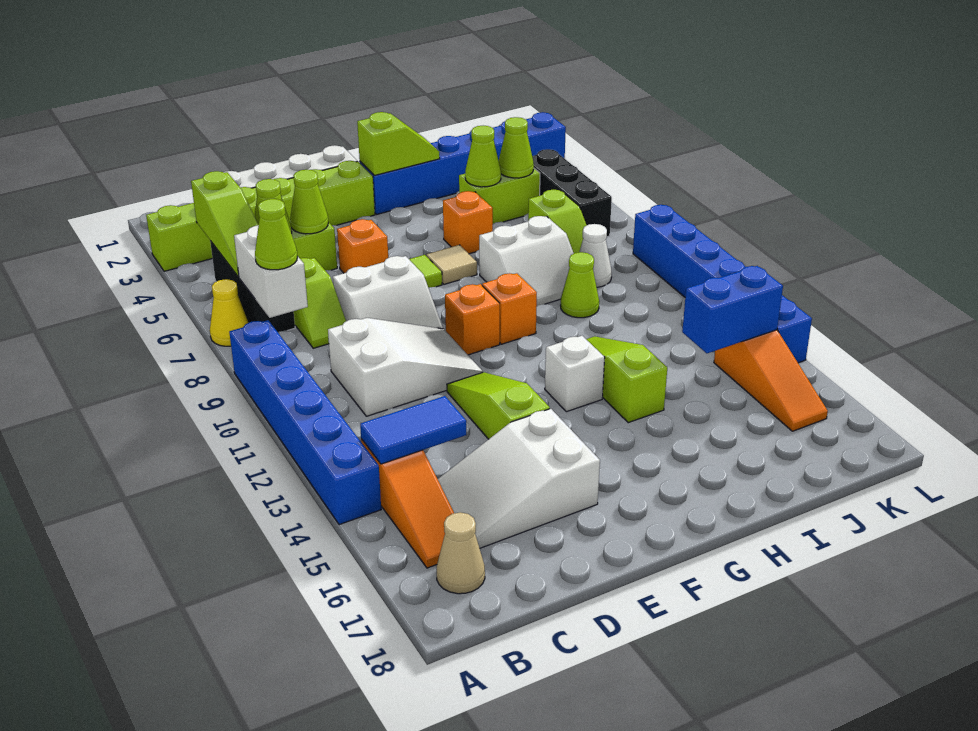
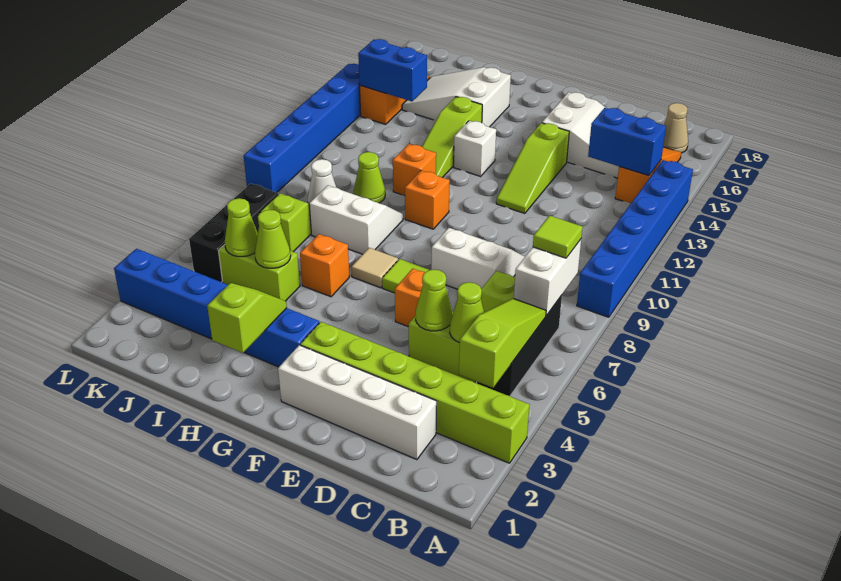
yellow cone A7 level 1 -> none
lime cone B8 level 3 -> lime tile B8 level 3
blue tile B14:C14 level 2 -> blue brick B14:C14 level 2
white slope C10:E11 level 1 top C -> white slope H15:J16 level 1 top H
orange brick F10 level 1 -> orange brick H11 level 1
lime slope G3:H3 level 2 top G -> lime slope H2:H3 level 2 top 2

